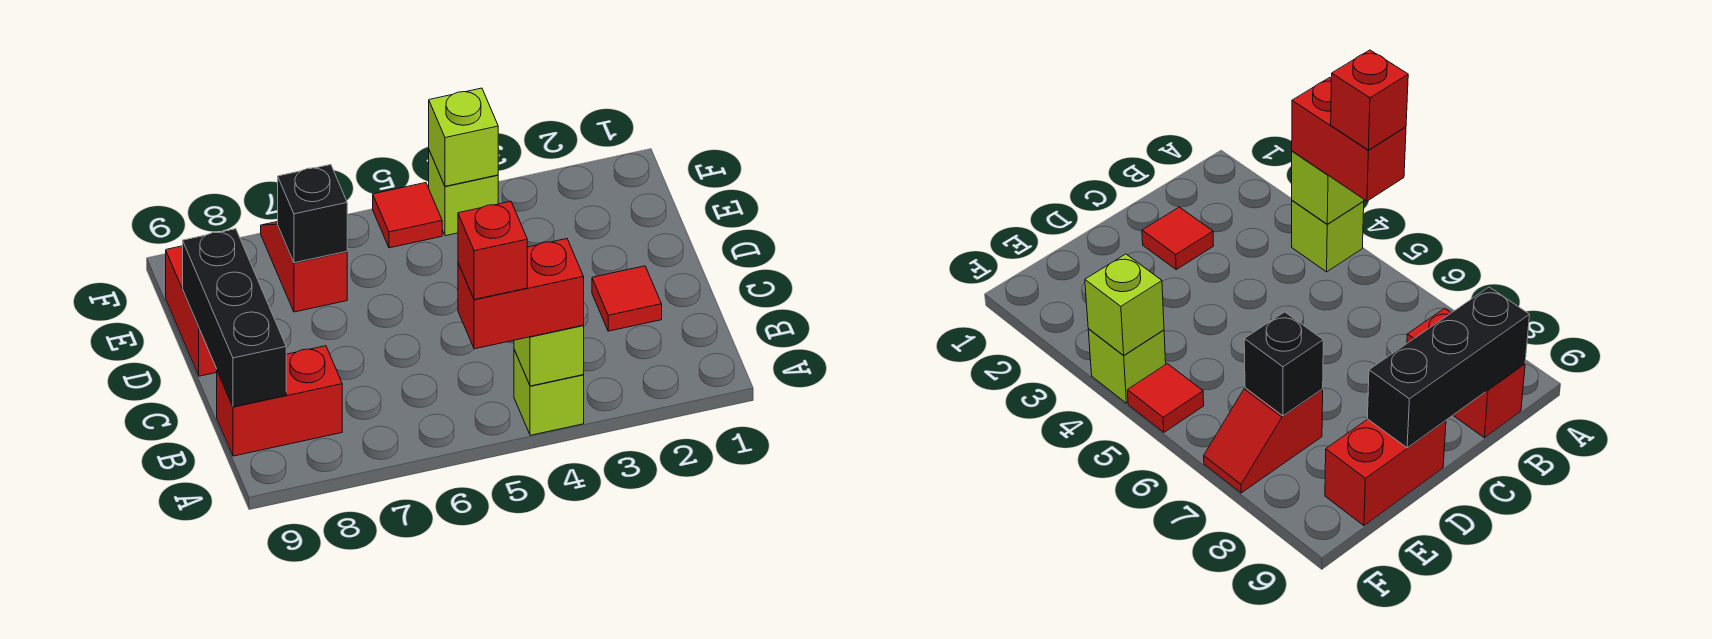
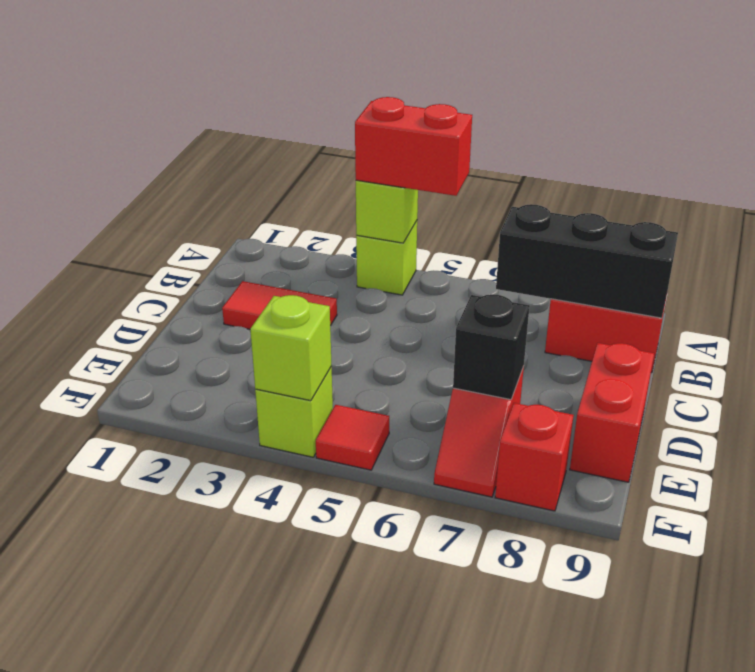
red brick A5 level 4 -> red brick F8 level 1
black brick B9:D9 level 2 -> black brick B7:B9 level 2
red tile C2 level 1 -> red tile C2:C3 level 1

